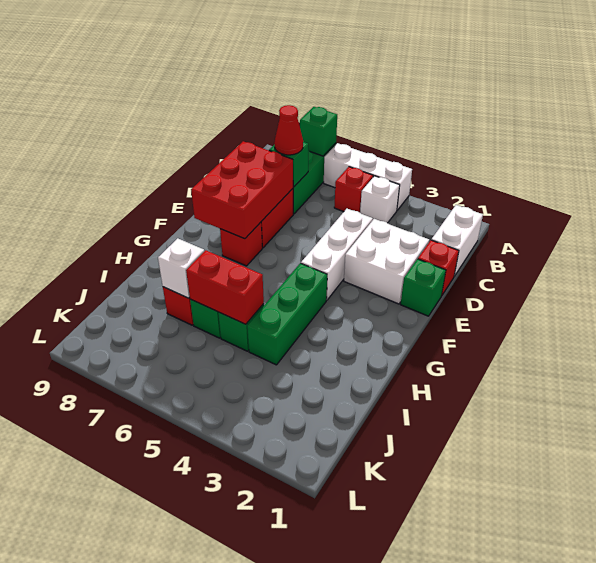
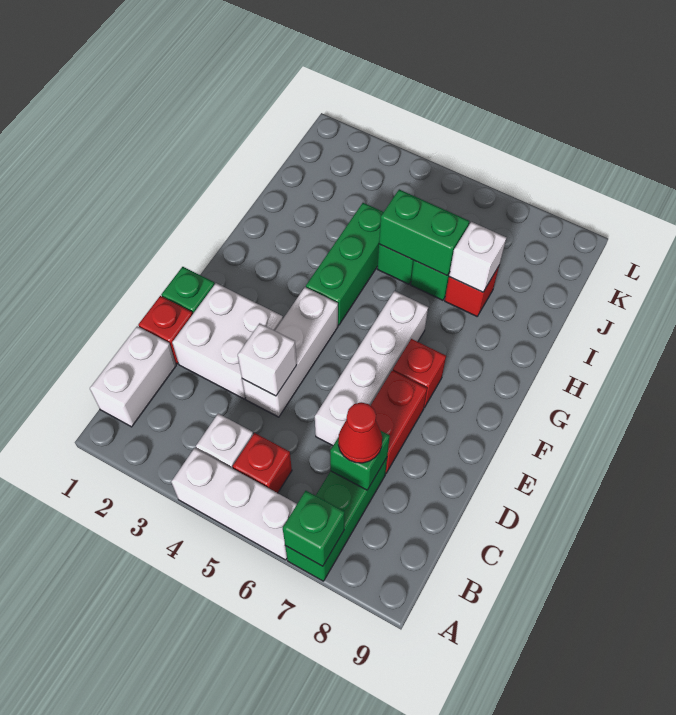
none -> white brick D4 level 2
none -> white brick D6:G6 level 1
red brick D7:F8 level 2 -> none
red brick I5:I6 level 2 -> green brick I5:I6 level 2

